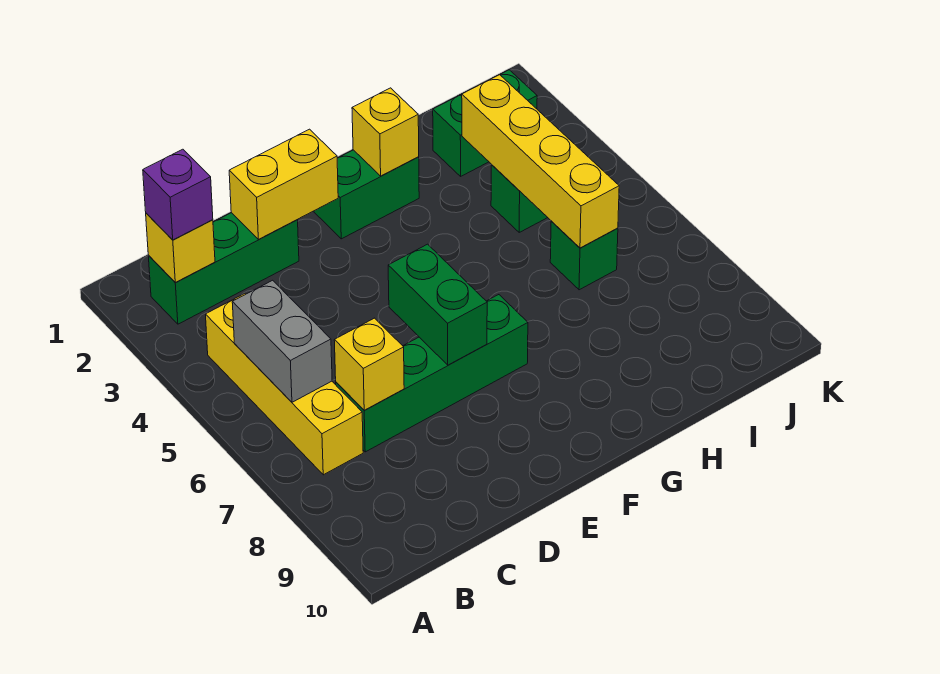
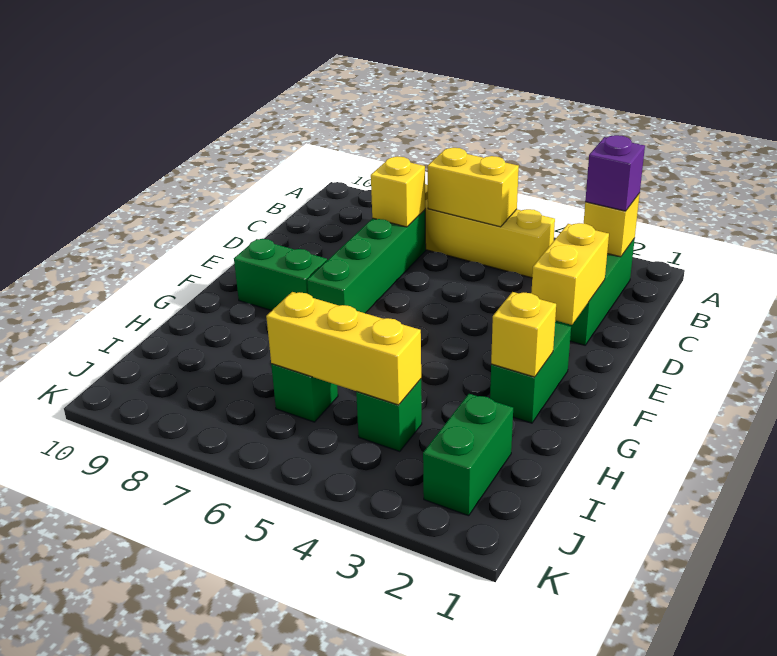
grey brick B5:B6 level 2 -> yellow brick B5:B6 level 2
green brick E6:E7 level 2 -> green brick F8:F9 level 1
yellow brick I3:I6 level 2 -> yellow brick I4:I6 level 2

